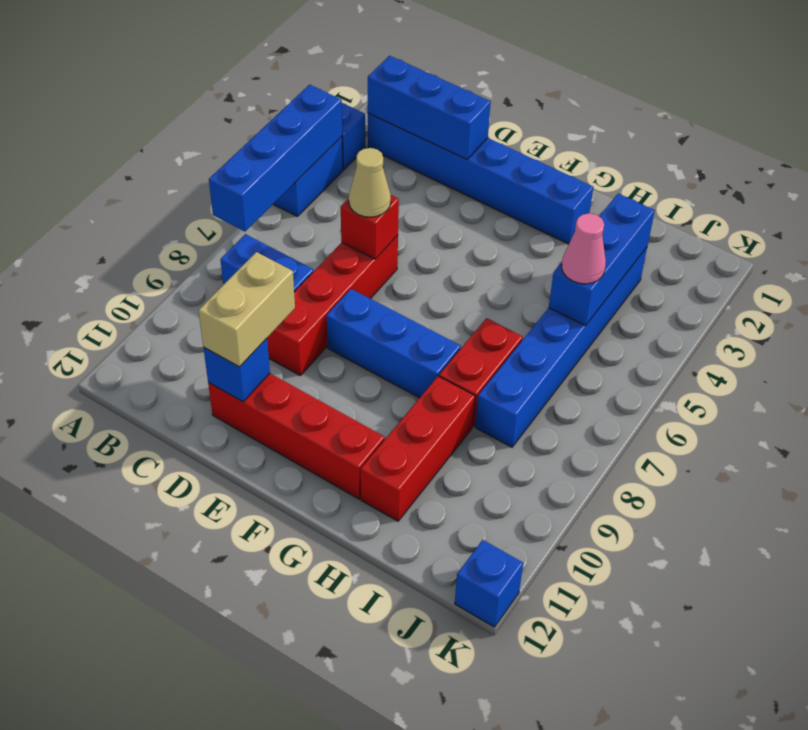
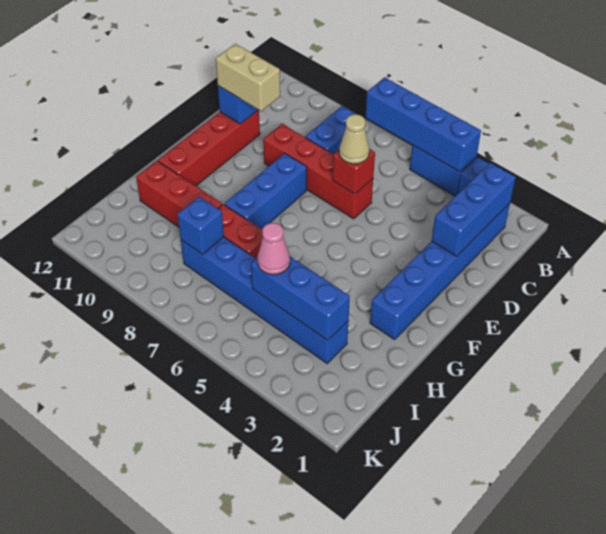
blue brick K12 level 1 -> blue brick I8 level 2

